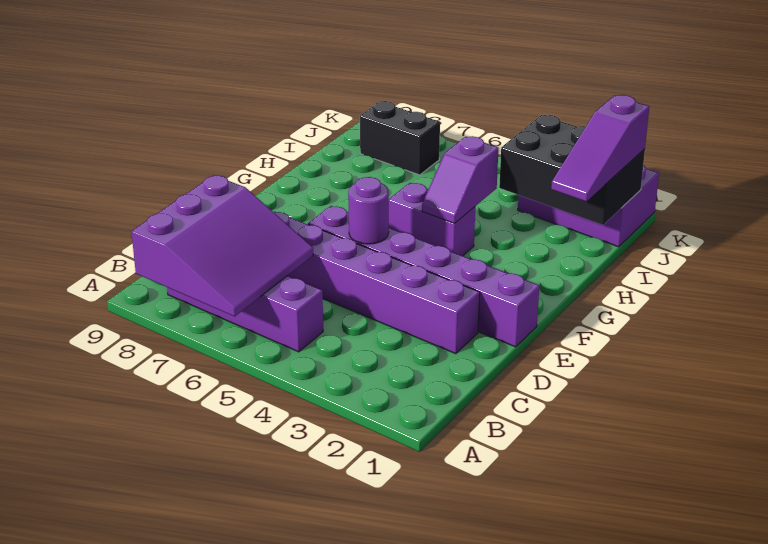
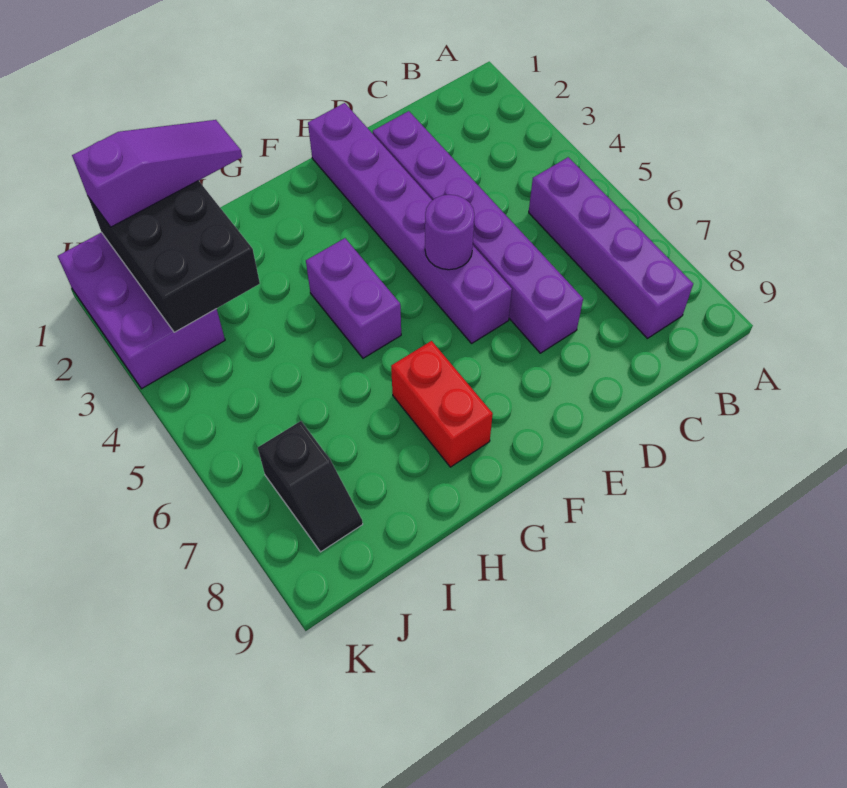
purple slope A6:C8 level 2 top 8 -> none
purple slope G4:H4 level 2 top H -> none
none -> red brick G7:G8 level 1
black brick J7:J8 level 1 -> black slope J7:J8 level 1 top 7

